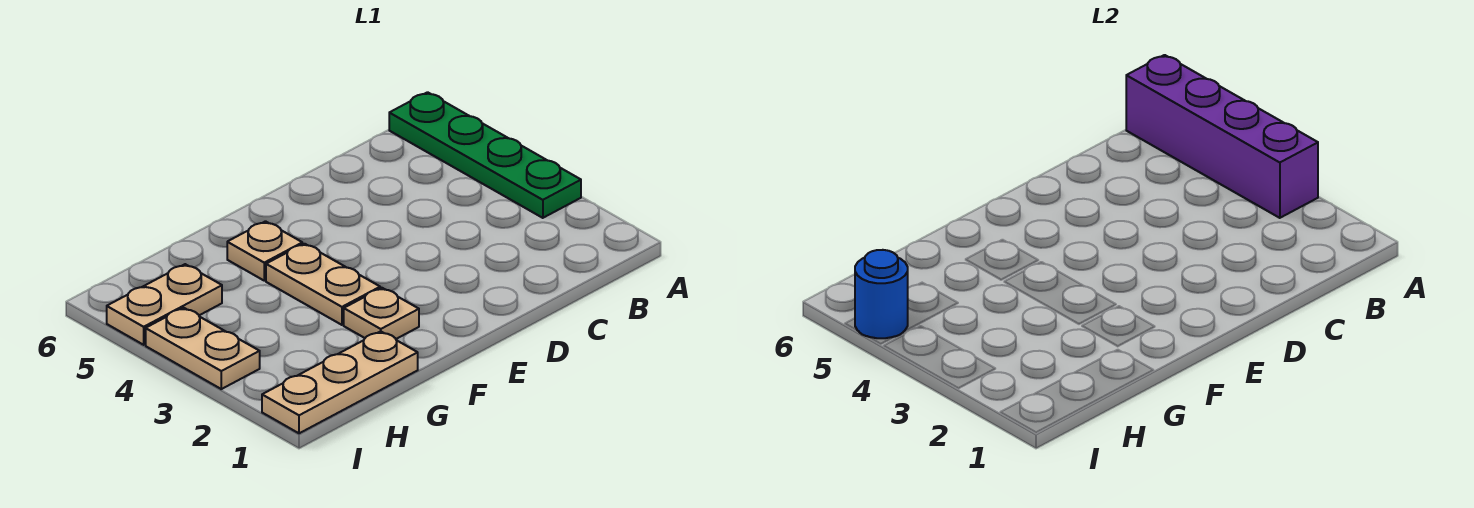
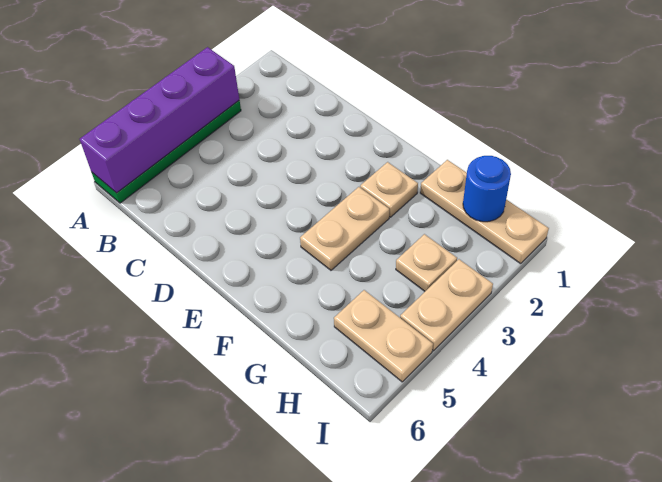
tan plate F5 level 1 -> tan plate H3 level 1
blue round brick I5 level 2 -> blue round brick H1 level 2

